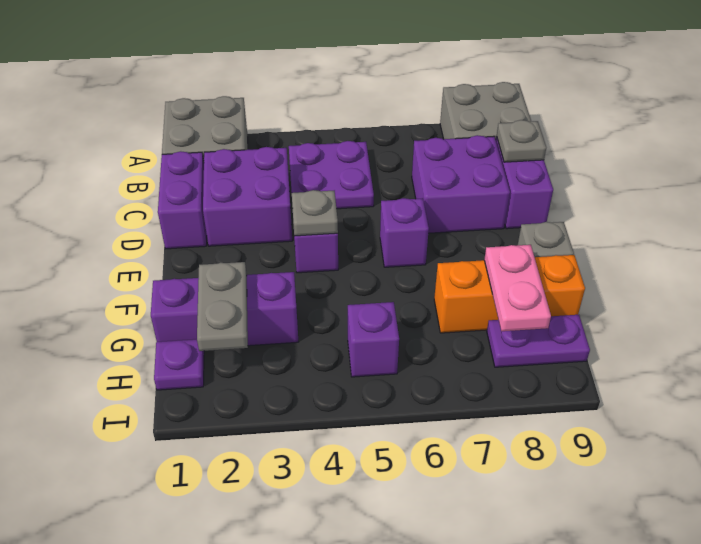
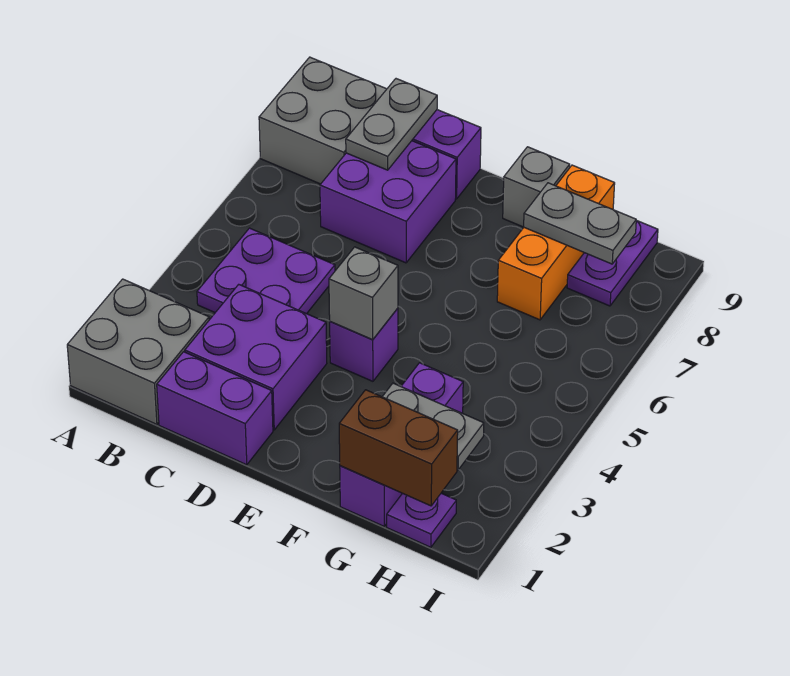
grey plate C9 level 2 -> grey plate C8:C9 level 2
grey plate E4 level 2 -> grey brick E4 level 2
purple brick E6 level 1 -> none
none -> brown brick G1:H1 level 2
pink plate G8:H8 level 2 -> grey plate G8:H8 level 2
purple brick H5 level 1 -> none

